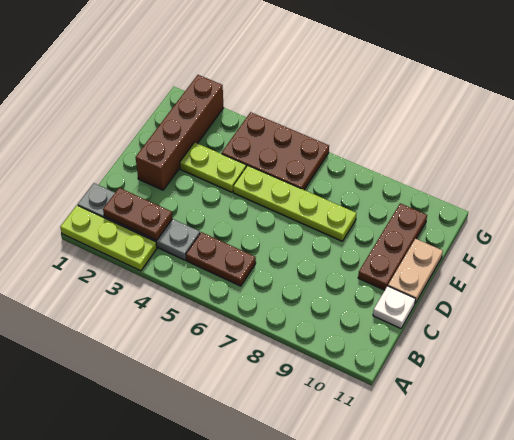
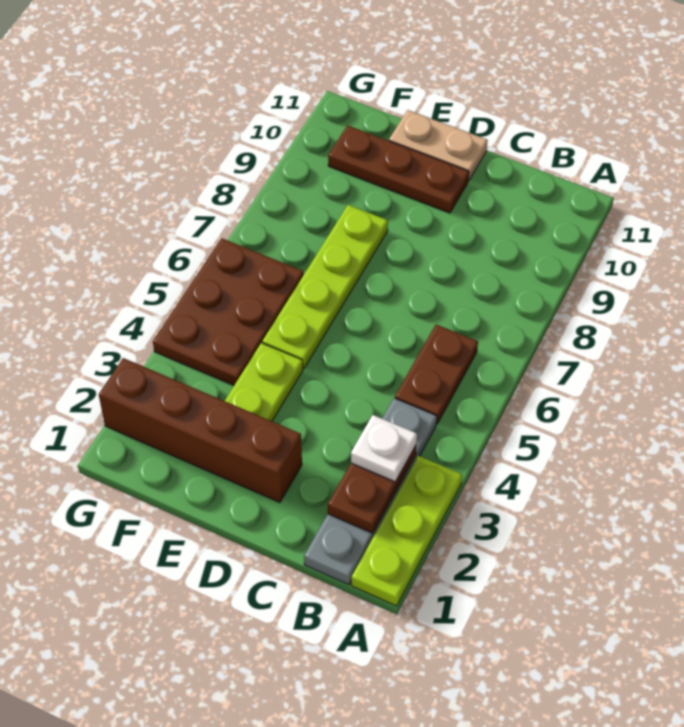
white plate C11 level 1 -> white plate B3 level 3

